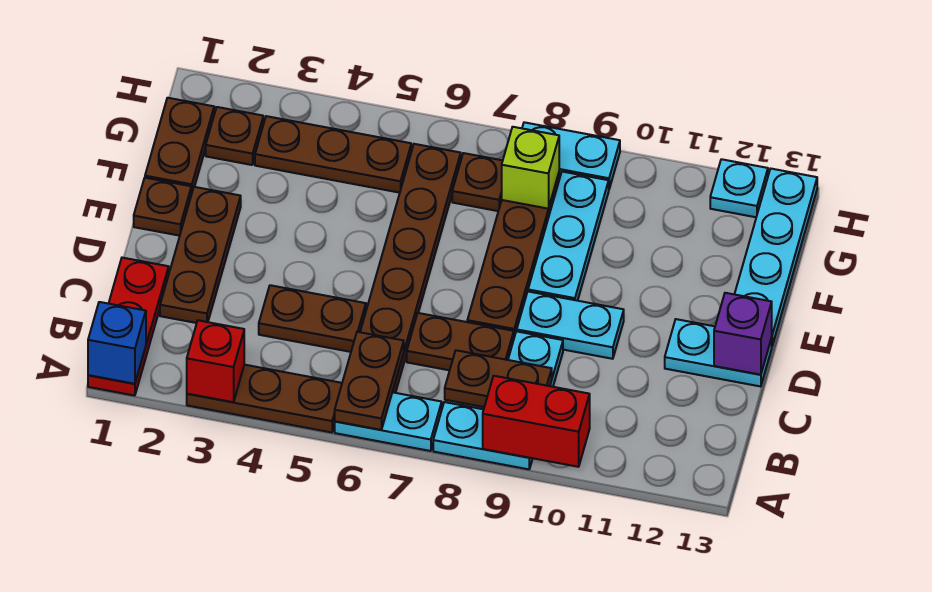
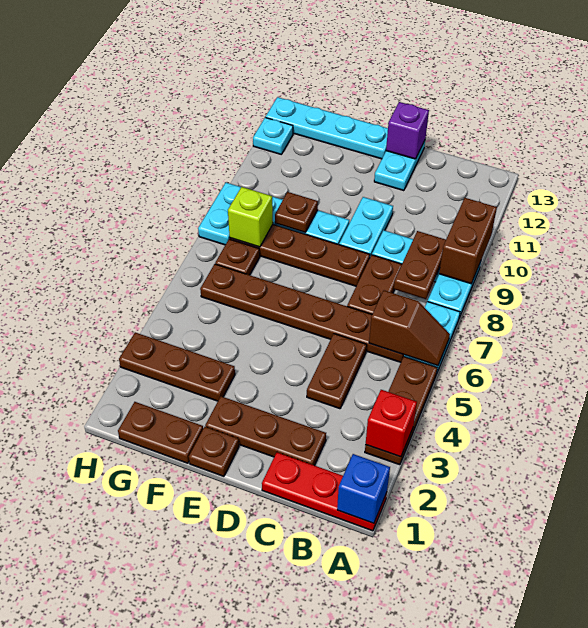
brown plate A6:B6 level 2 -> brown slope A6:B6 level 2 top B
red brick A9:A10 level 2 -> brown brick A9:A10 level 2
brown plate G2 level 1 -> brown plate F9 level 2
brown plate G3:G5 level 1 -> brown plate F3:H3 level 1

